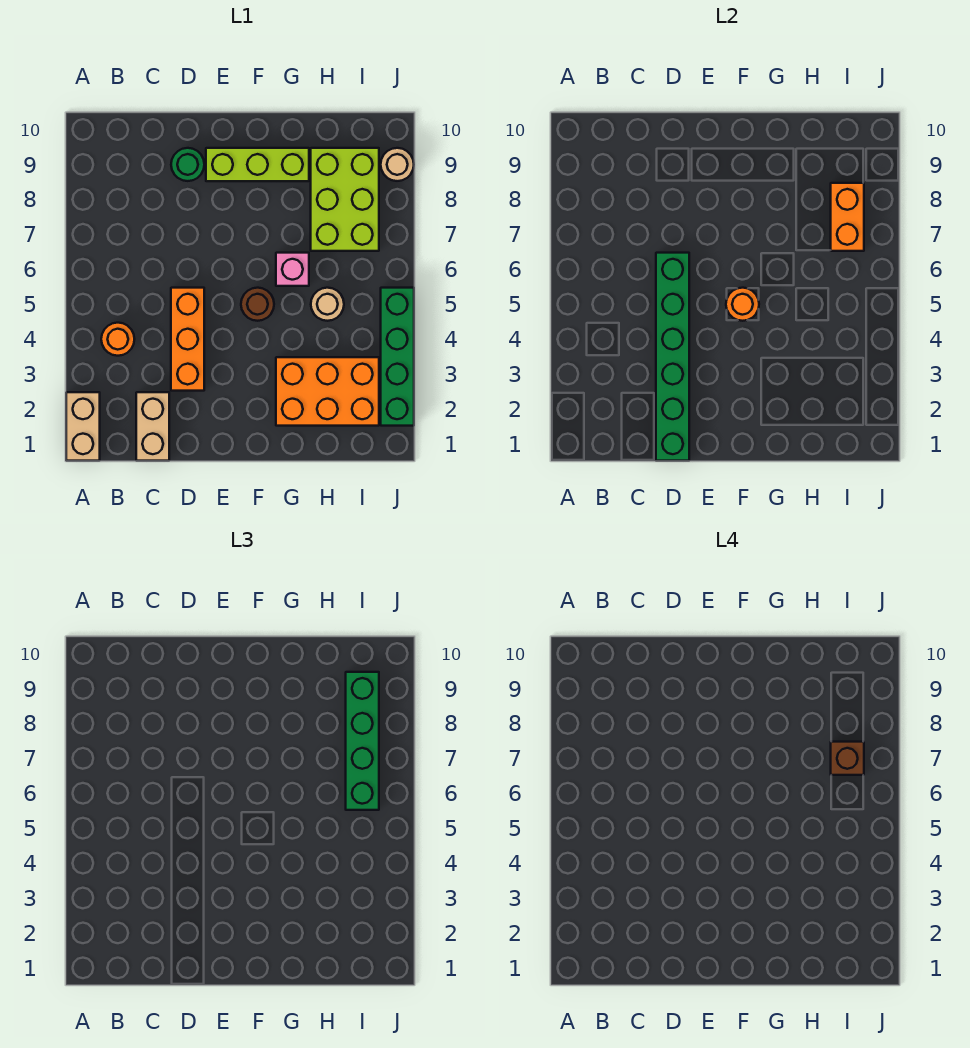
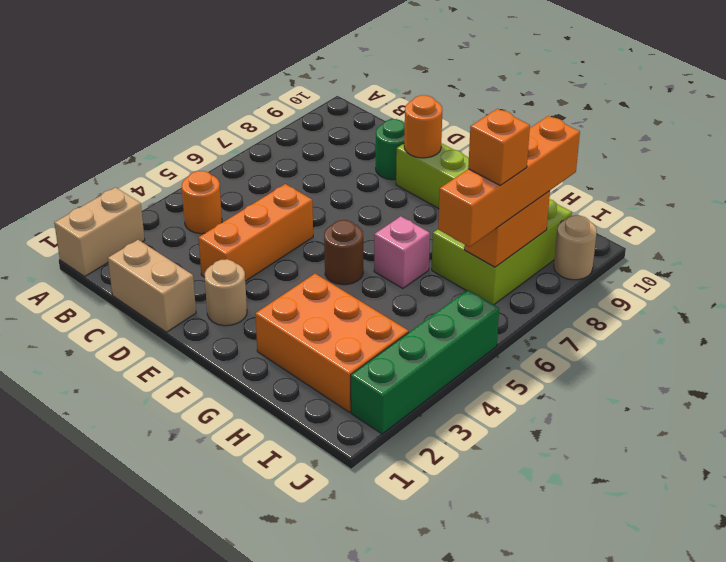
tan brick C1:C2 level 1 -> tan brick C1:D1 level 1
green brick D1:D6 level 2 -> none
orange round brick F5 level 2 -> orange round brick E9 level 2
tan round brick H5 level 1 -> tan round brick E2 level 1
green brick I6:I9 level 3 -> orange brick I6:I9 level 3
brown brick I7 level 4 -> orange brick I7 level 4

